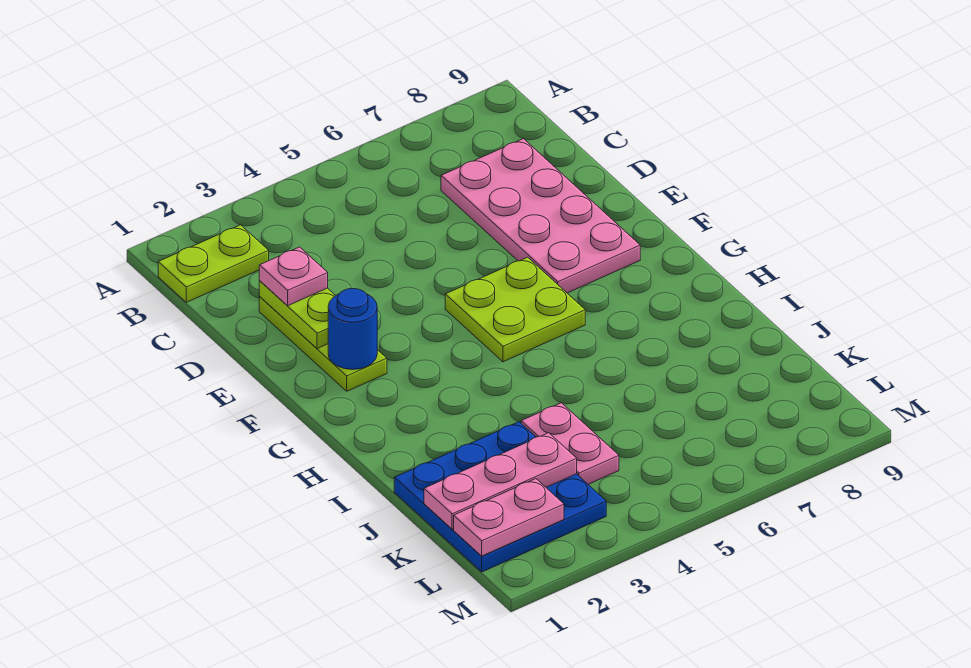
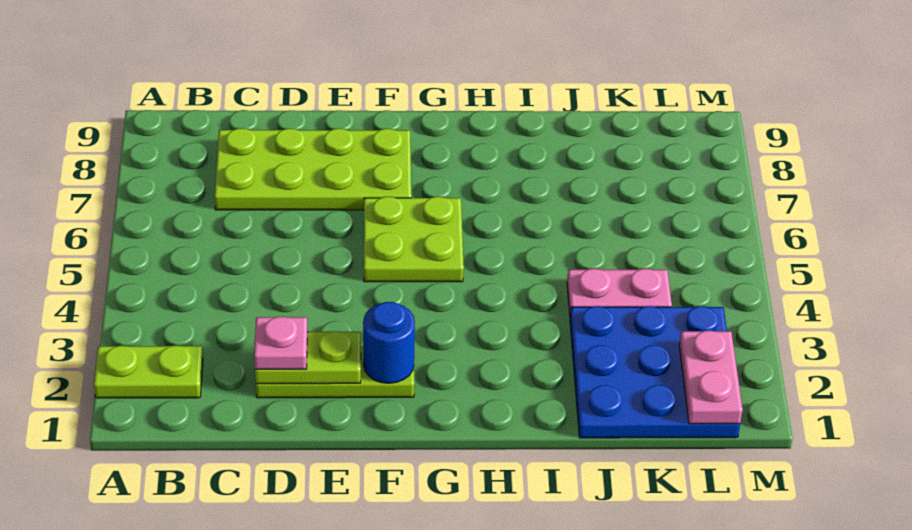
lime plate B1:B2 level 1 -> lime plate A2:B2 level 1
pink plate C7:F8 level 1 -> lime plate C7:F8 level 1
pink plate K1:K3 level 2 -> none

